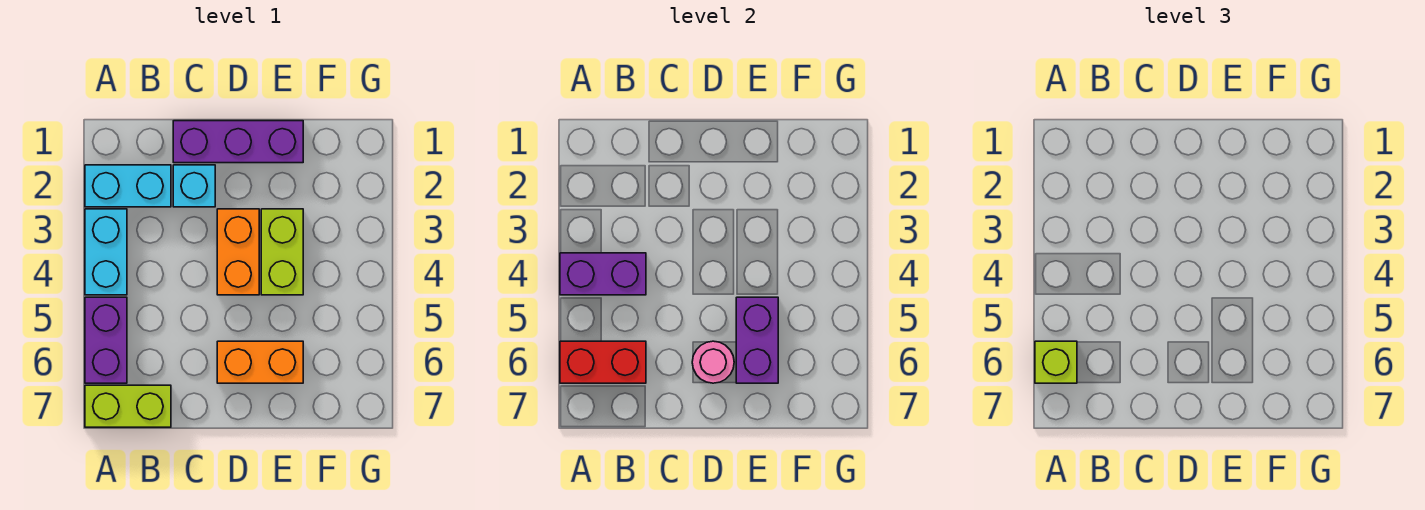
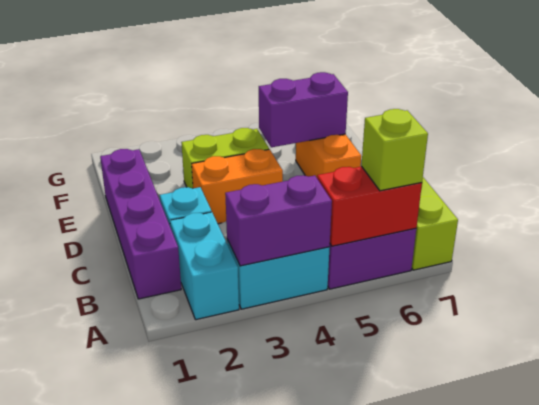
purple brick A4:B4 level 2 -> purple brick A3:A4 level 2
red brick A6:B6 level 2 -> red brick A5:A6 level 2
purple brick C1:E1 level 1 -> purple brick B1:E1 level 1
pink round brick D6 level 2 -> none

